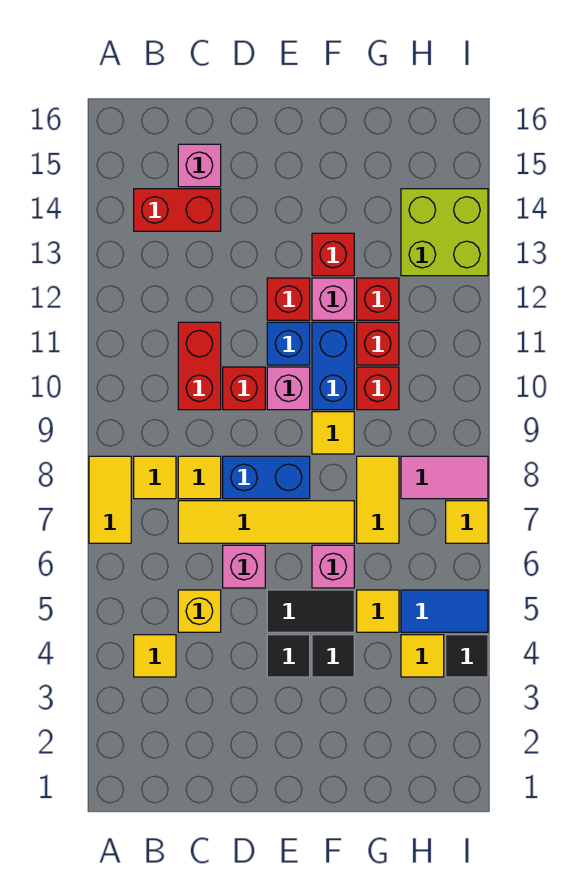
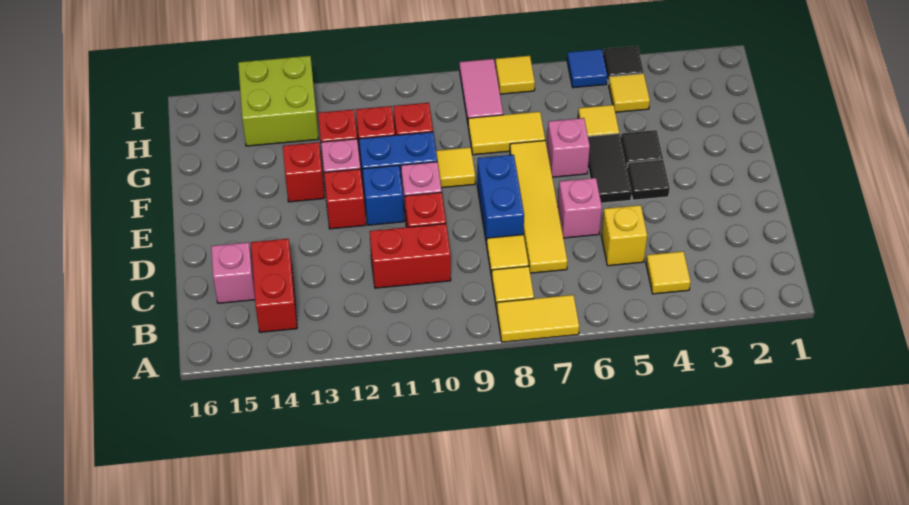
blue tile H5:I5 level 1 -> blue tile I5 level 1

